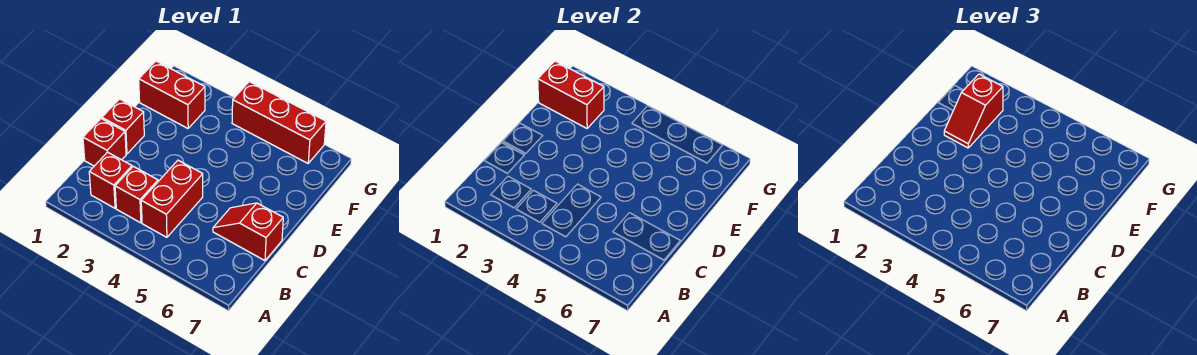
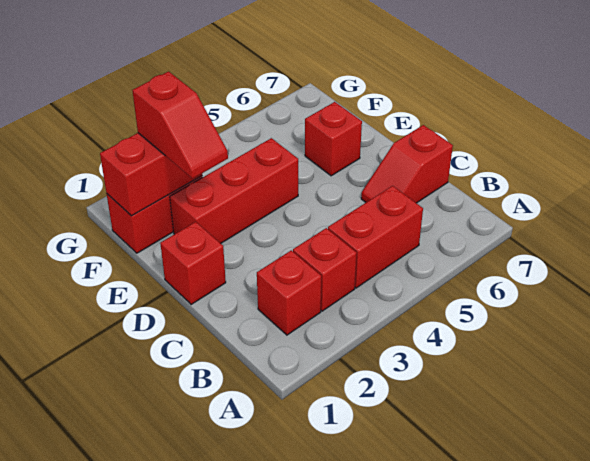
red brick B4:C4 level 1 -> red brick B4:B5 level 1
red brick C1 level 1 -> red brick E6 level 1
red brick G4:G6 level 1 -> red brick E2:E4 level 1

